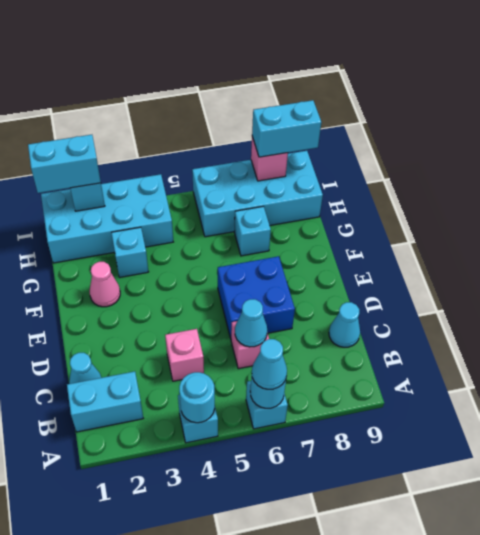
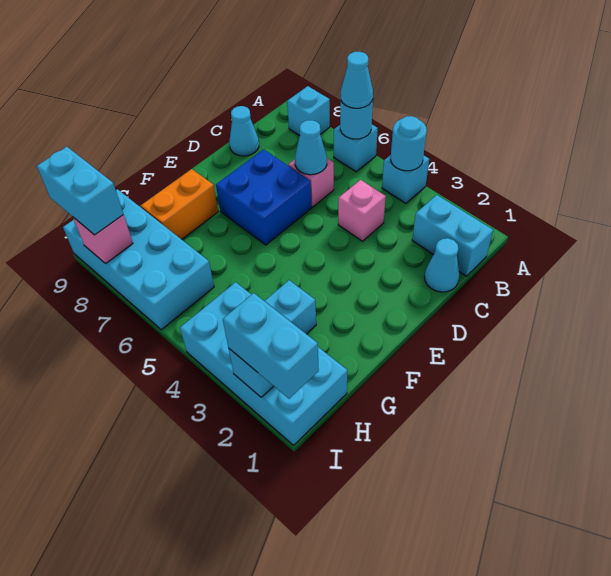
pink cone F2 level 1 -> none
none -> orange brick F8:G8 level 1
cyan brick G7 level 1 -> cyan brick A8 level 1

